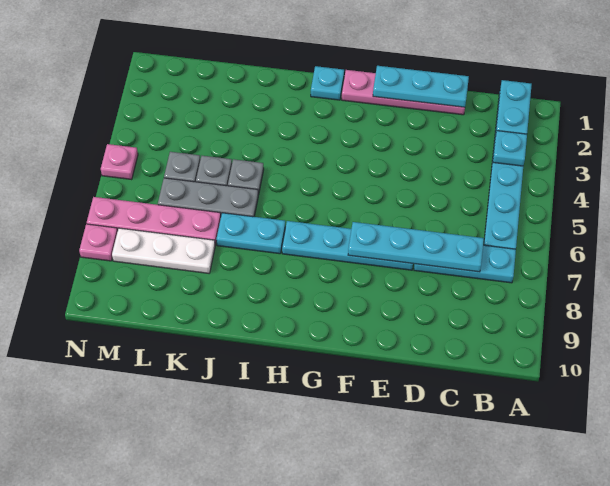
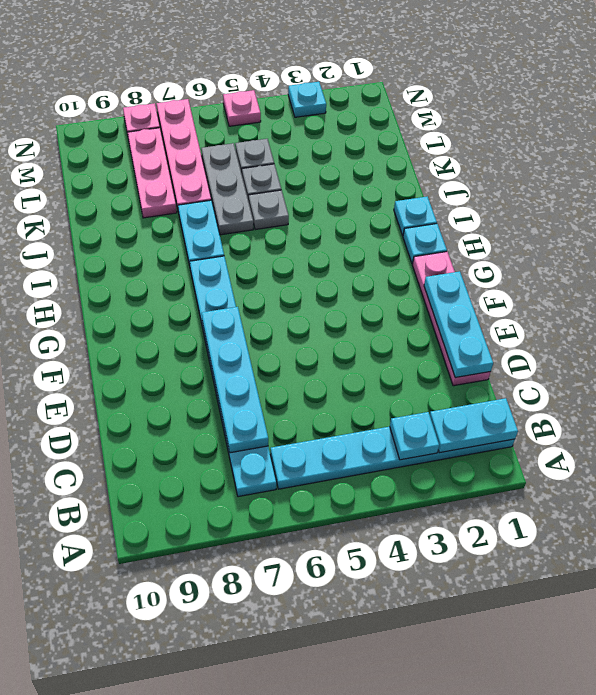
none -> cyan plate I1 level 1
white plate K8:M8 level 1 -> pink plate K8:M8 level 1
none -> cyan plate N3 level 1

